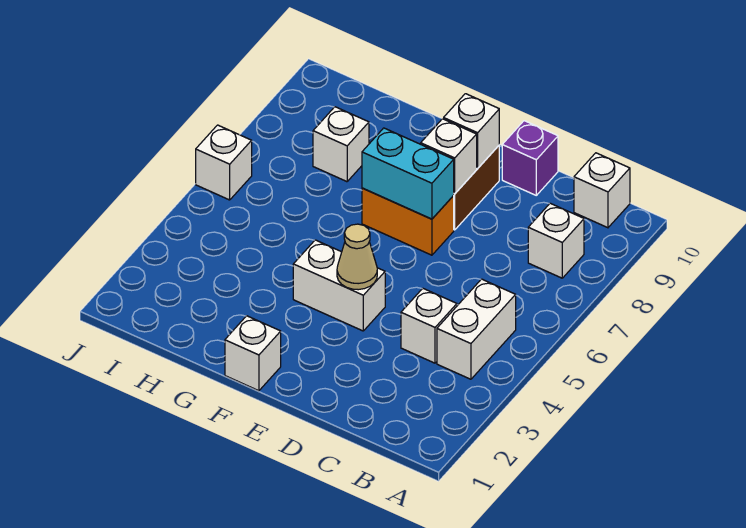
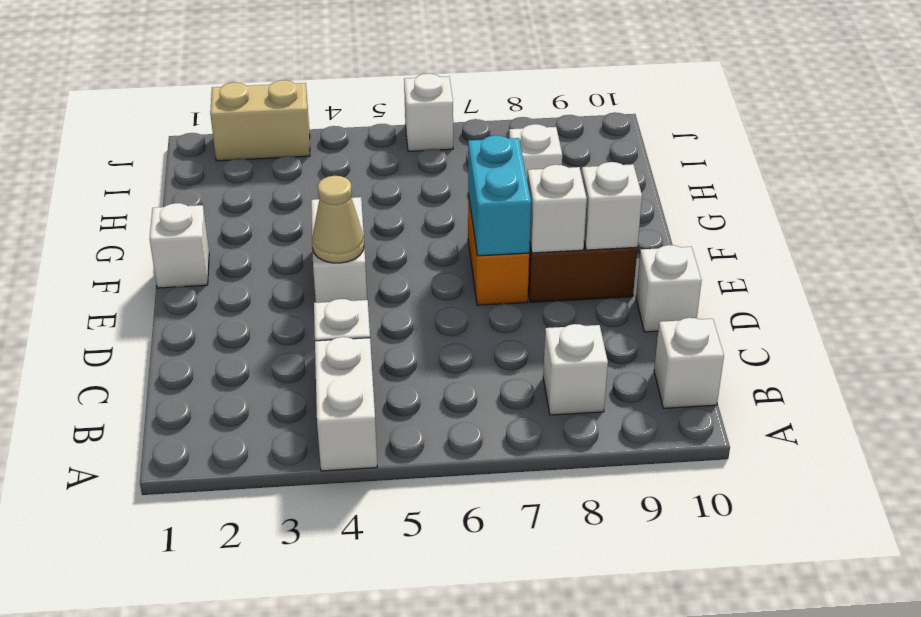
white brick B4:B5 level 1 -> white brick A4:B4 level 1
purple brick D10 level 1 -> white brick D10 level 1
none -> tan brick J2:J3 level 1

